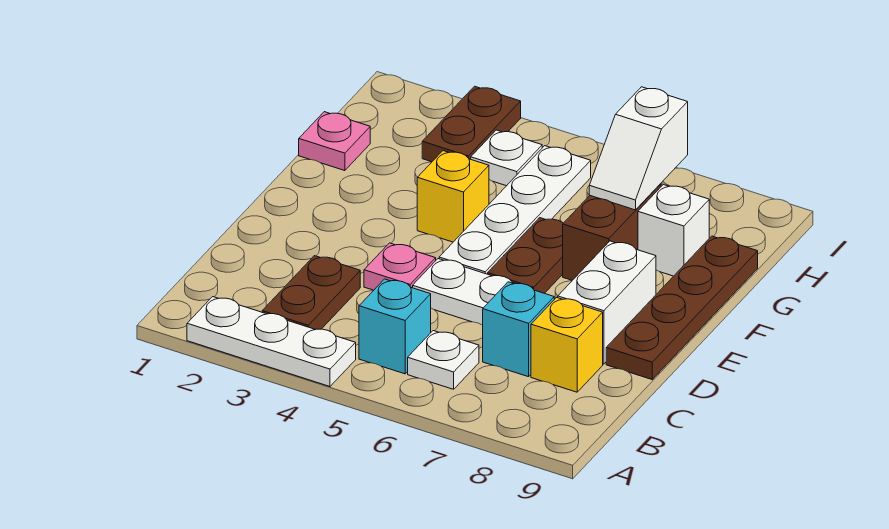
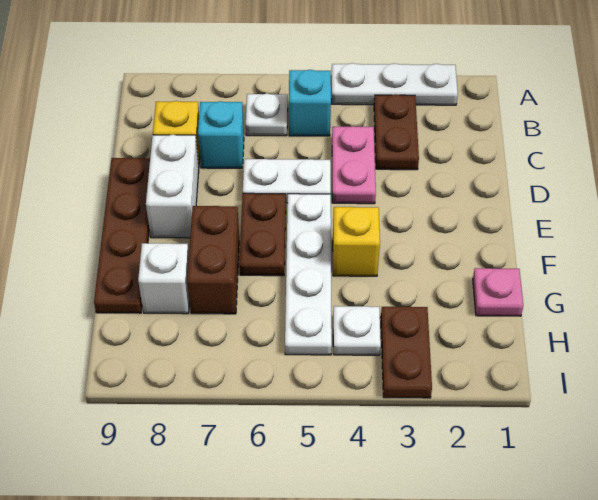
pink plate D4 level 1 -> pink plate C4:D4 level 1
white slope G7:H7 level 2 top H -> none

